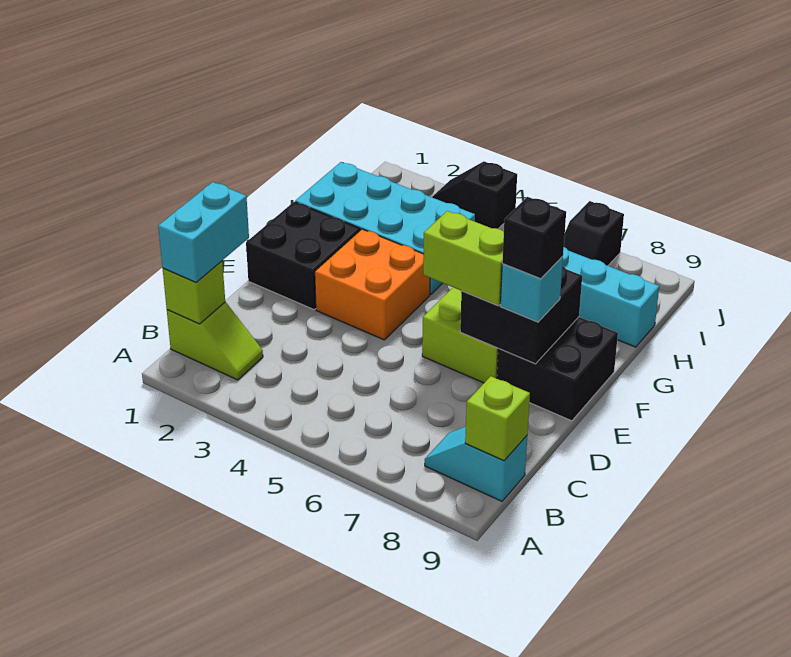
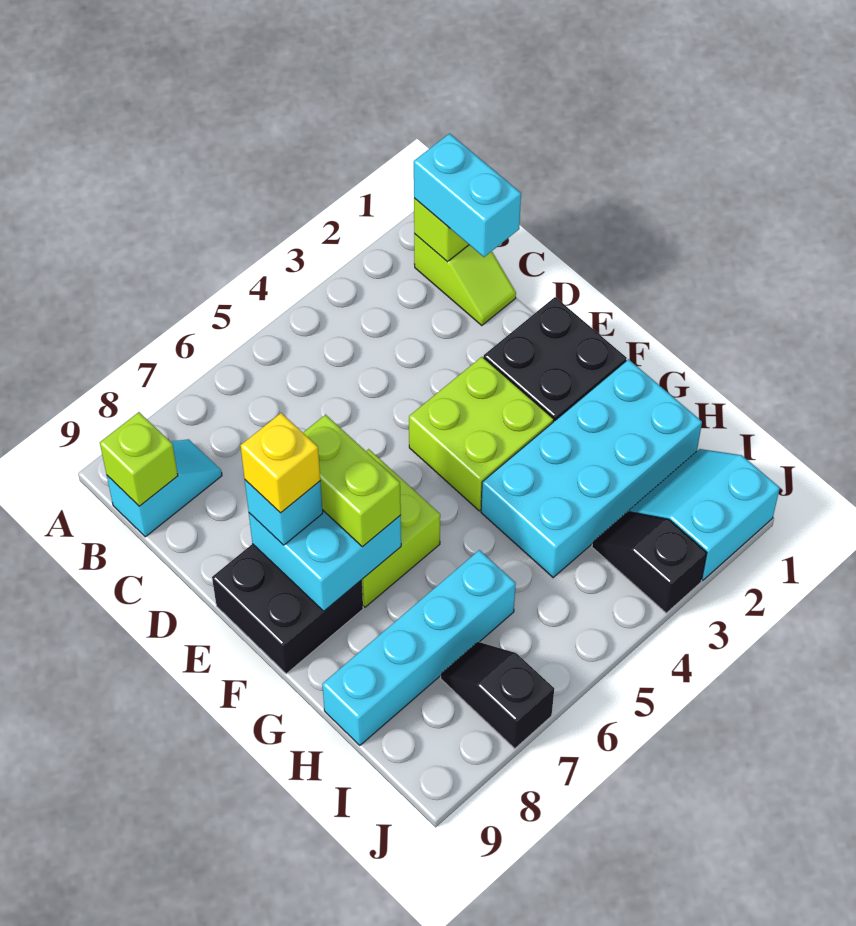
lime slope B1:B2 level 1 top 1 -> lime slope B1:C1 level 1 top B
orange brick E3:F4 level 1 -> lime brick E3:F4 level 1
lime brick E6:E7 level 3 -> lime brick E7:F7 level 3
black brick E7:F8 level 2 -> cyan brick E7:F8 level 2
black brick E8 level 4 -> yellow brick E8 level 4
none -> cyan slope I1:J2 level 1 top J
black slope J3:J4 level 1 top 4 -> black slope I3:J3 level 1 top J

